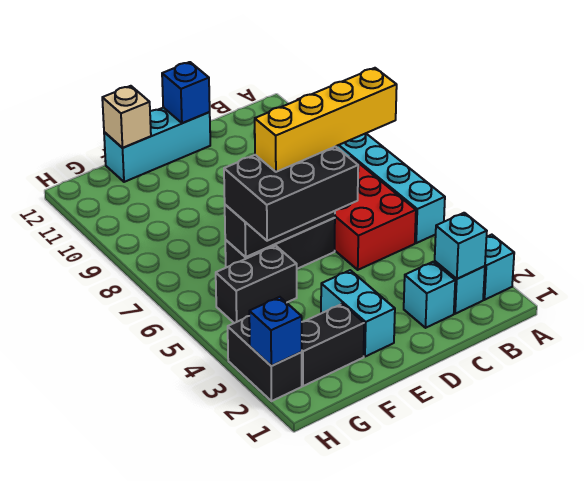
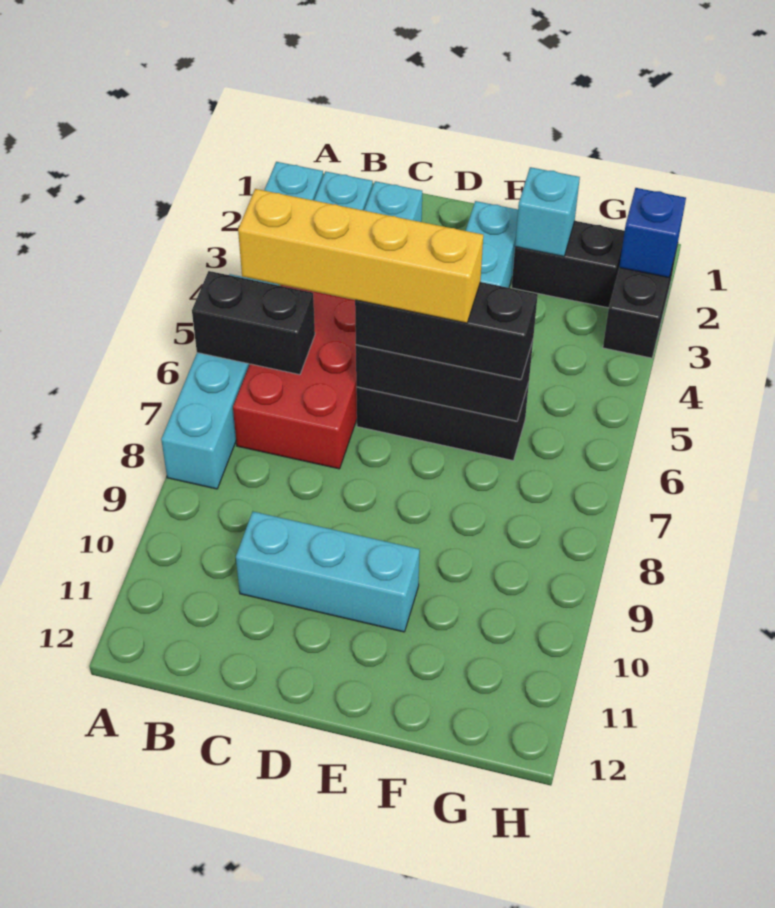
cyan brick B2 level 2 -> cyan brick F2 level 2
black brick D5:F6 level 3 -> black brick D6:F6 level 3
cyan brick D12:F12 level 1 -> cyan brick C10:E10 level 1
blue brick D12 level 2 -> none
black brick F5:G5 level 1 -> black brick A6:B6 level 2
tan brick F12 level 2 -> none

